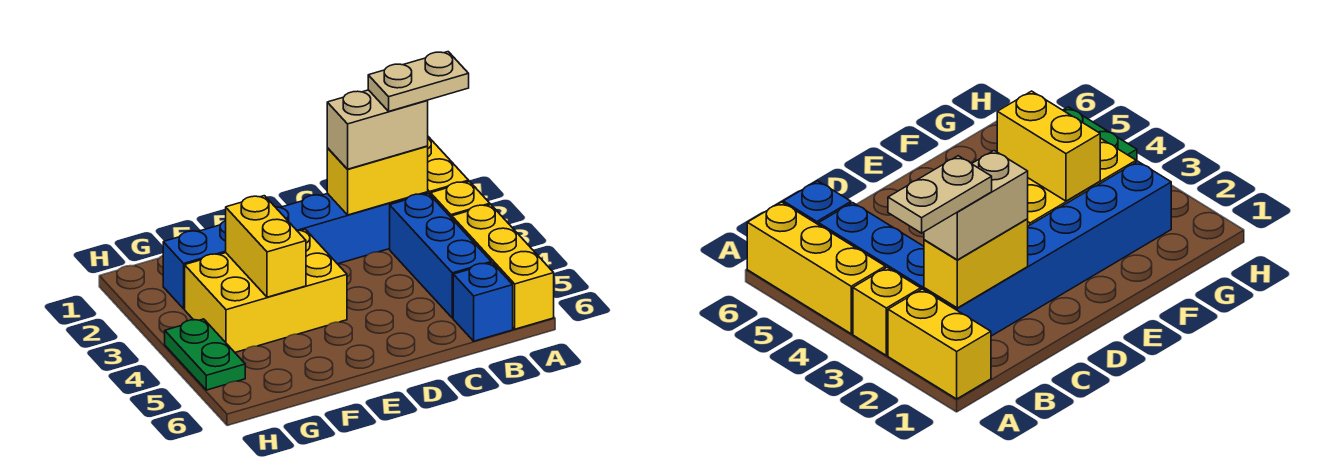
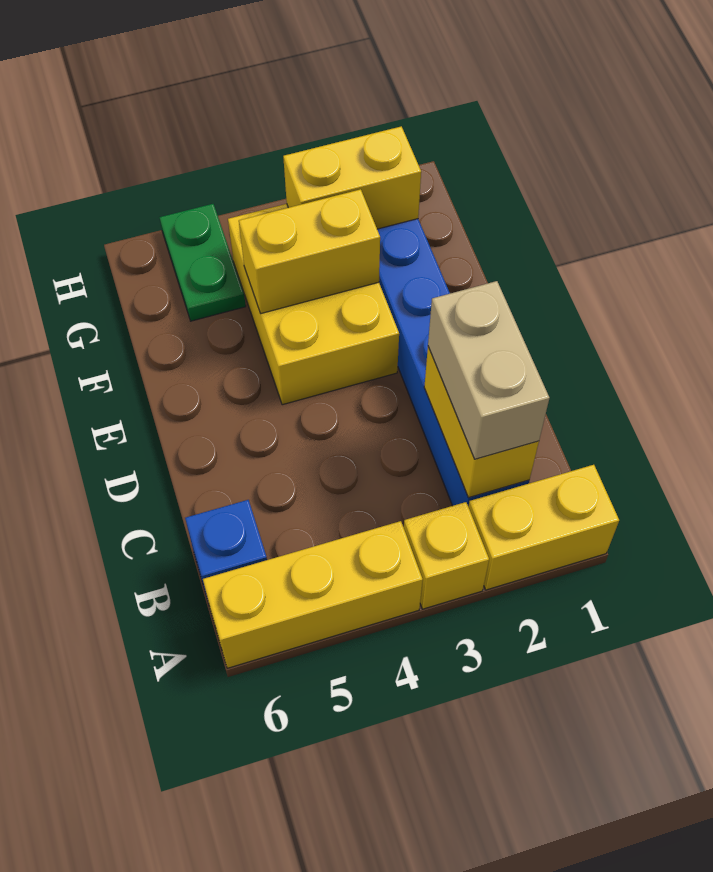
tan plate A2:B2 level 4 -> none
blue brick B3:B5 level 1 -> none
none -> yellow brick G2:G3 level 2
green plate H4:H5 level 1 -> green plate G5:H5 level 1

